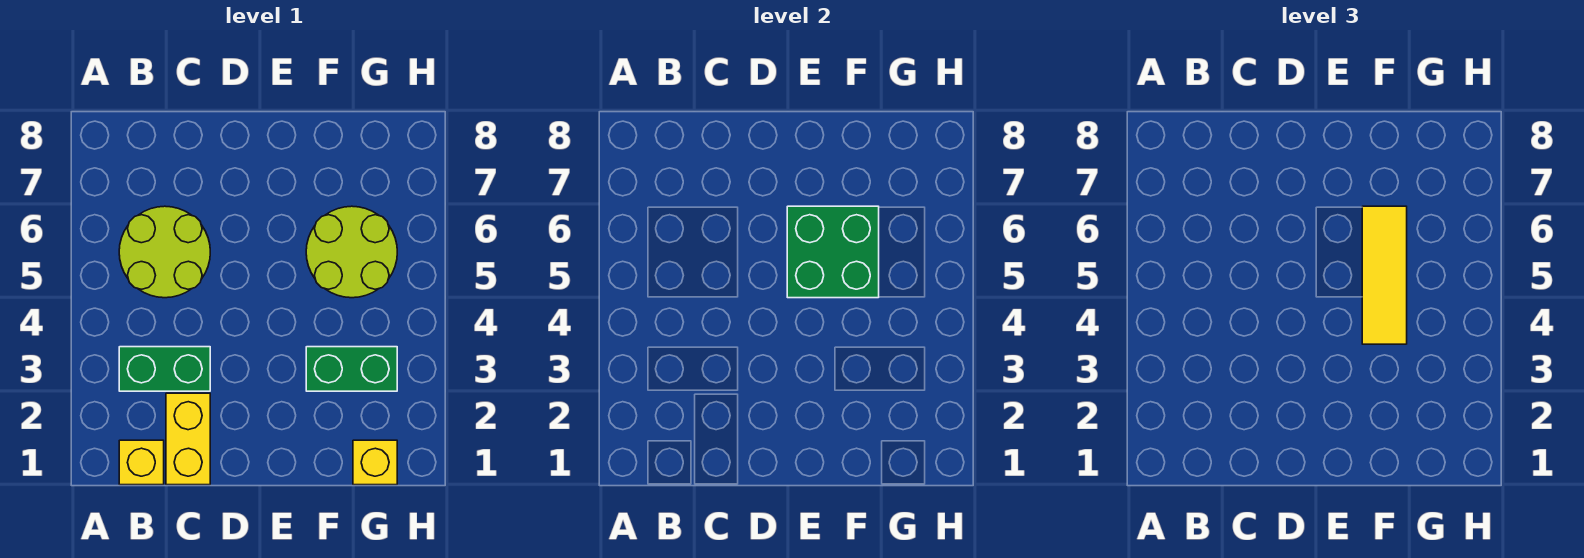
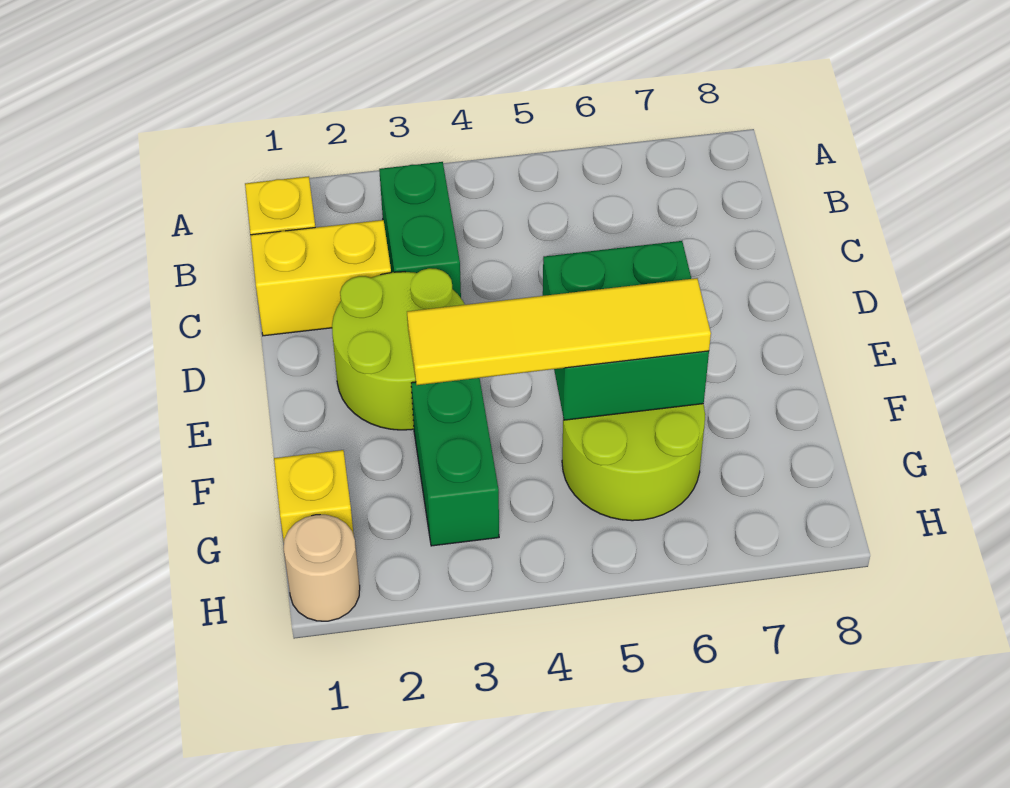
lime round brick B5:C6 level 1 -> lime round brick D2:E3 level 1
yellow tile F4:F6 level 3 -> yellow tile F3:F6 level 3
none -> tan round brick H1 level 1

